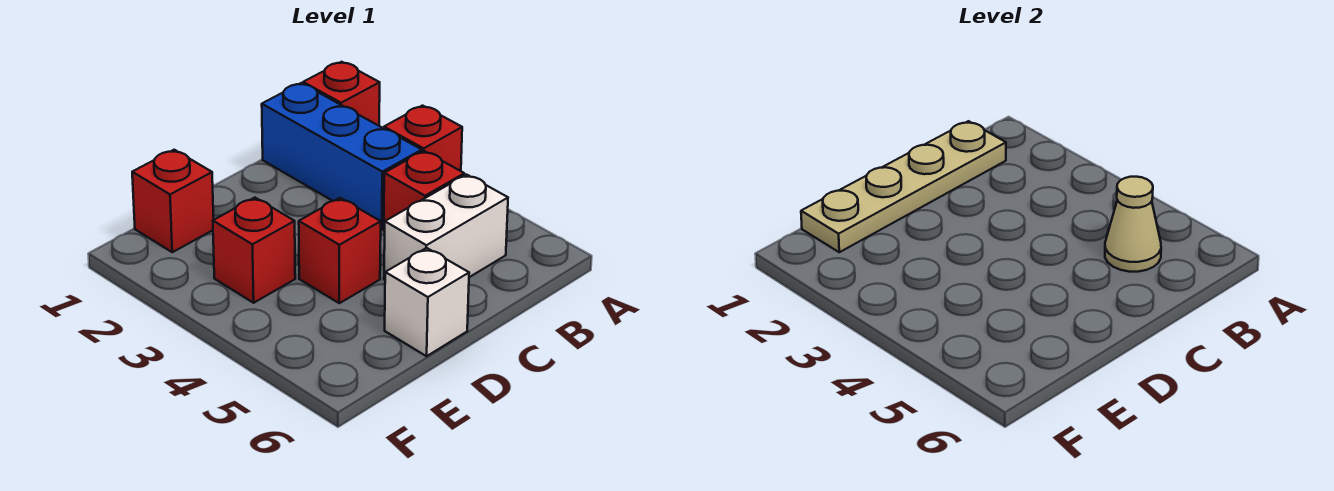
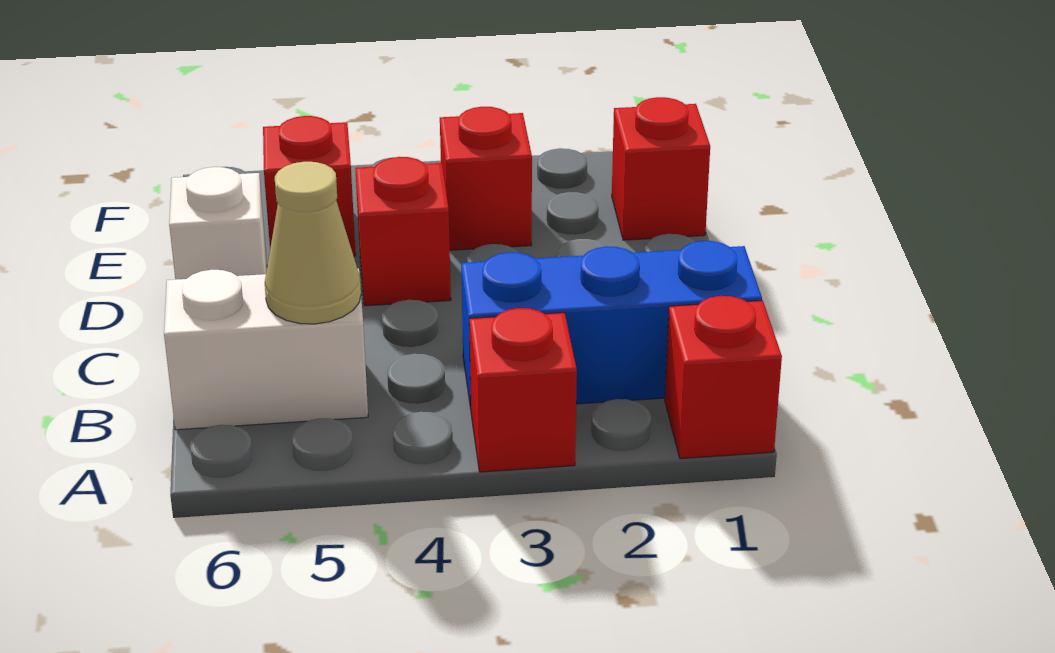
tan plate B1:E1 level 2 -> none
red brick B4 level 1 -> red brick E5 level 1
white brick B5:C5 level 1 -> white brick B5:B6 level 1

